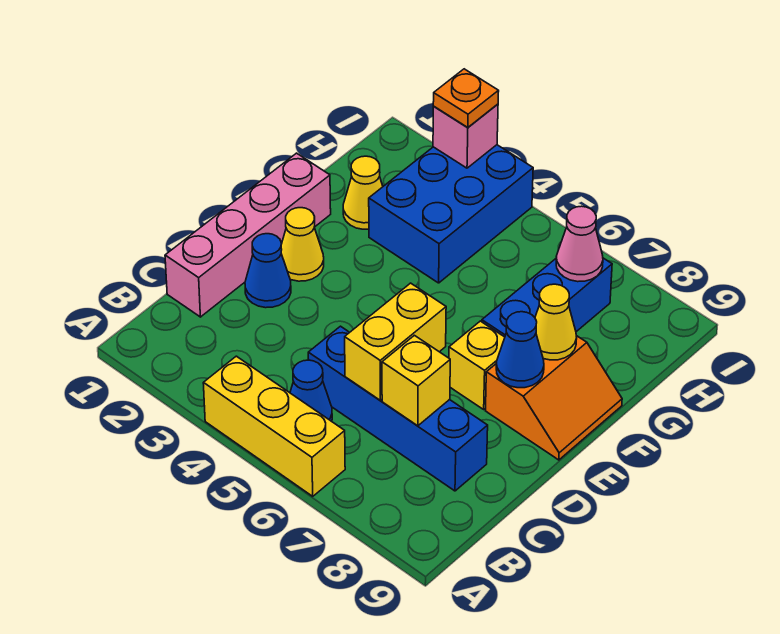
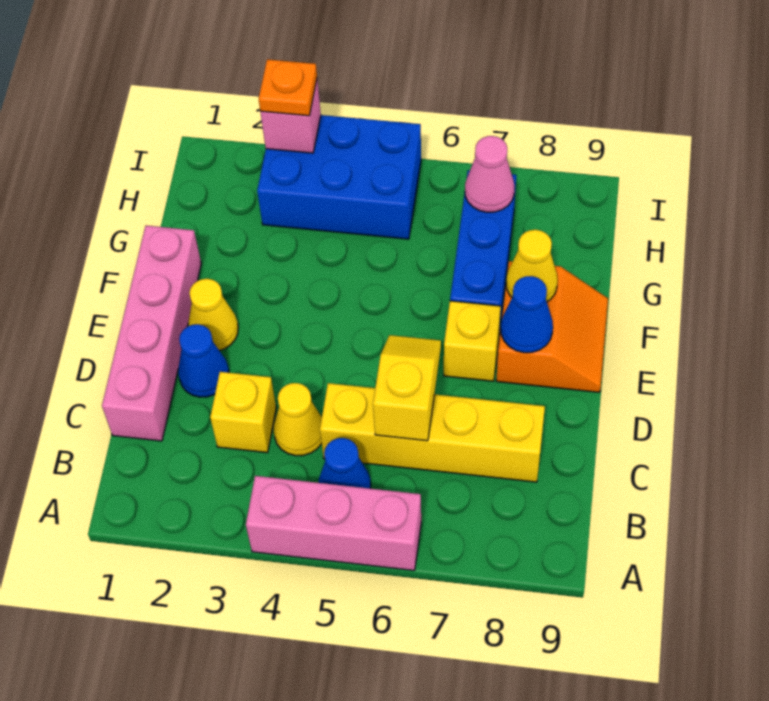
yellow brick A4:A6 level 1 -> pink brick A4:A6 level 1
blue brick C5:C8 level 1 -> yellow brick C5:C8 level 1
yellow brick C6:D6 level 2 -> yellow slope C6:D6 level 2 top C
yellow brick C7 level 2 -> yellow brick C3 level 1
yellow cone G2 level 1 -> yellow cone C4 level 1
blue brick G3:I4 level 1 -> blue brick H3:I5 level 1

